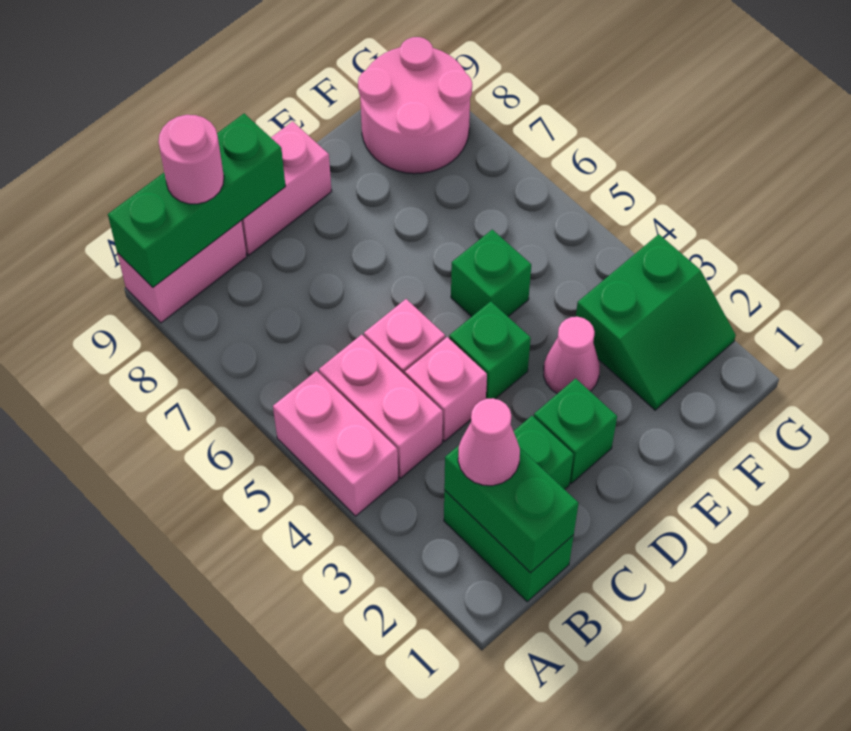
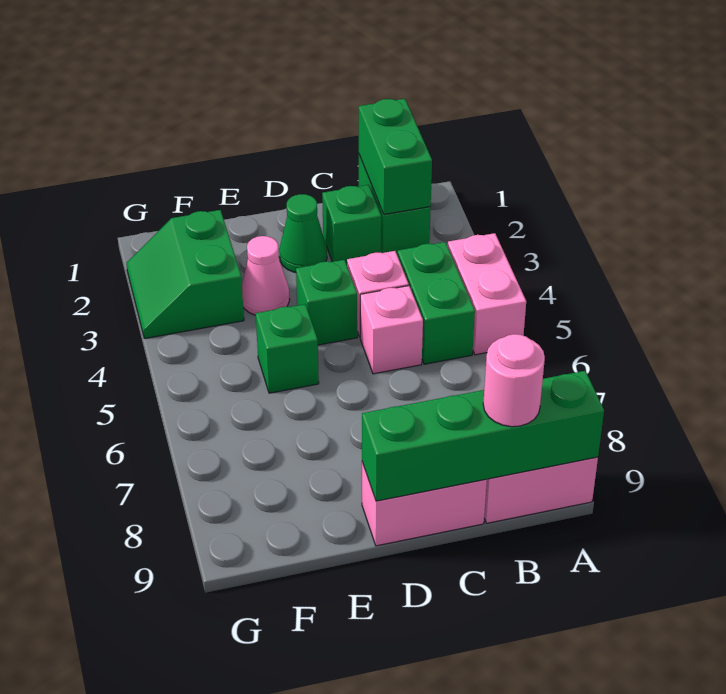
green brick A9:C9 level 2 -> green brick A9:D9 level 2
pink cone B2 level 3 -> none
pink brick B4:B5 level 1 -> green brick B4:B5 level 1
green brick D2 level 1 -> green cone D2 level 1
green slope F2:G3 level 1 top 3 -> green slope F2:G3 level 1 top F
pink round brick F8:G9 level 1 -> none

